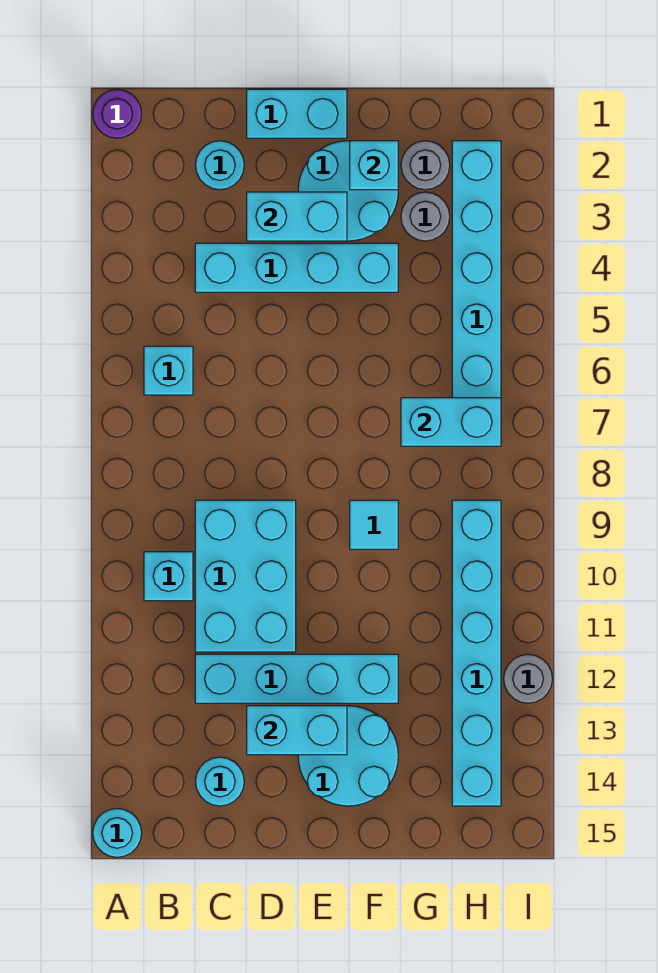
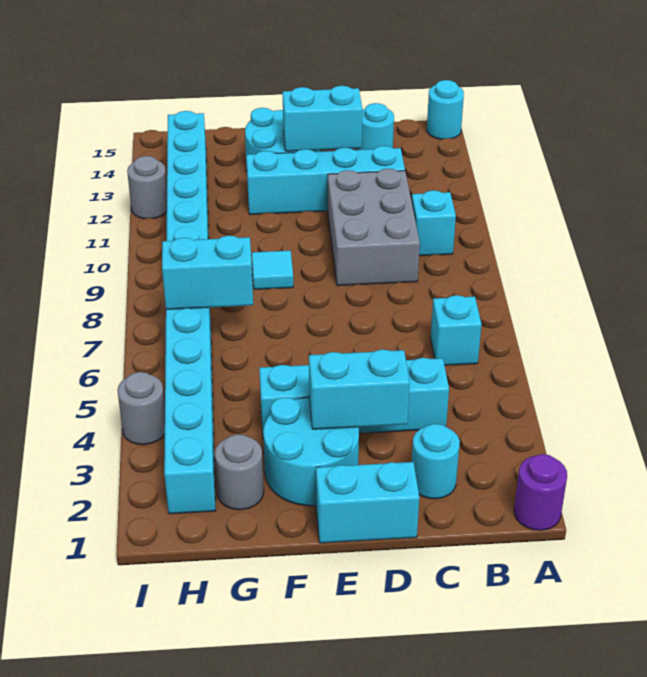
cyan brick C9:D11 level 1 -> grey brick C9:D11 level 1
cyan brick F2 level 2 -> none
grey round brick G3 level 1 -> grey round brick I4 level 1

